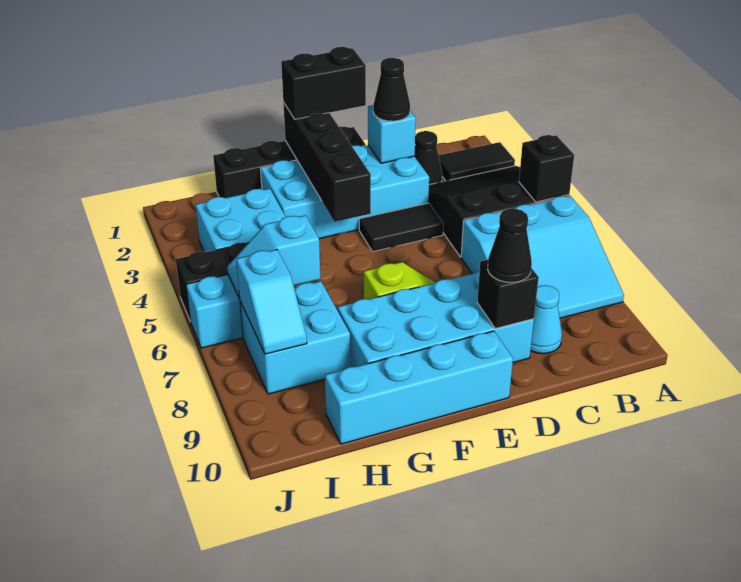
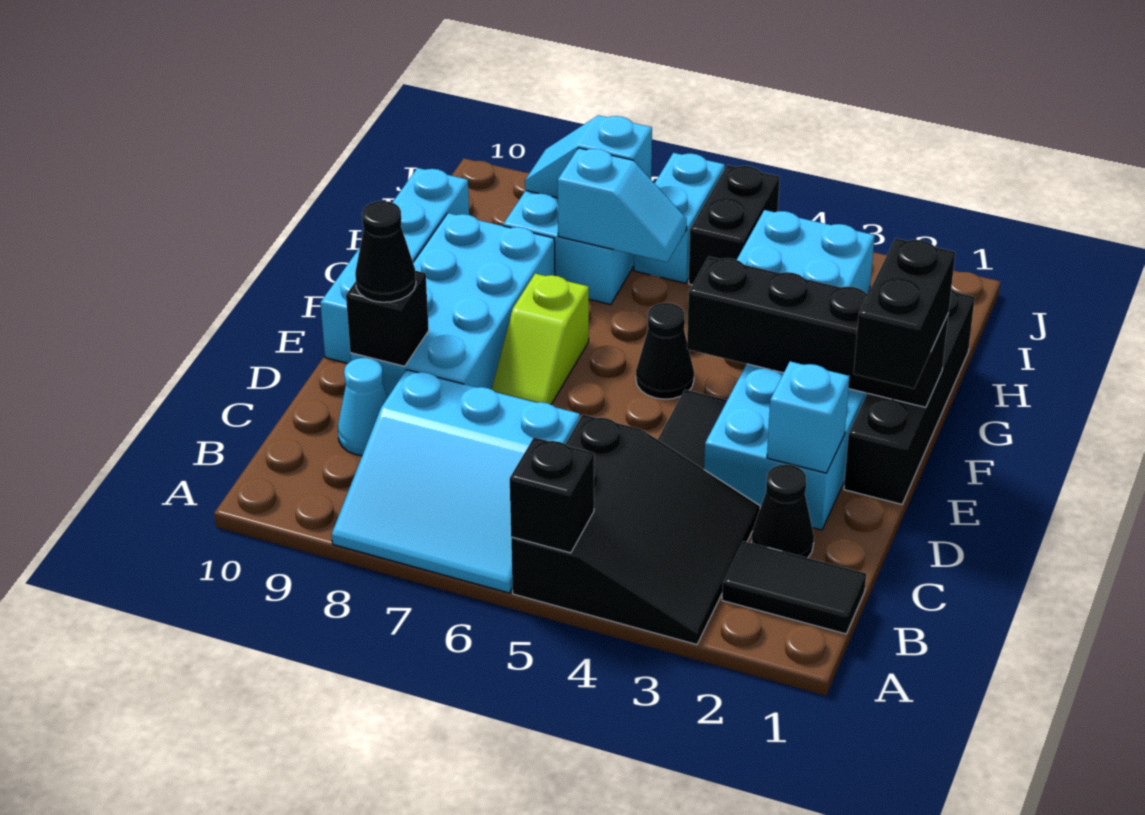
black tile A2:B2 level 1 -> black tile B1:B2 level 1
cyan slope A6:C8 level 1 top 6 -> cyan slope A6:C8 level 1 top C
black cone D2 level 3 -> black cone F5 level 1
cyan slope H6:I6 level 2 top H -> cyan slope H6:H7 level 2 top 7

